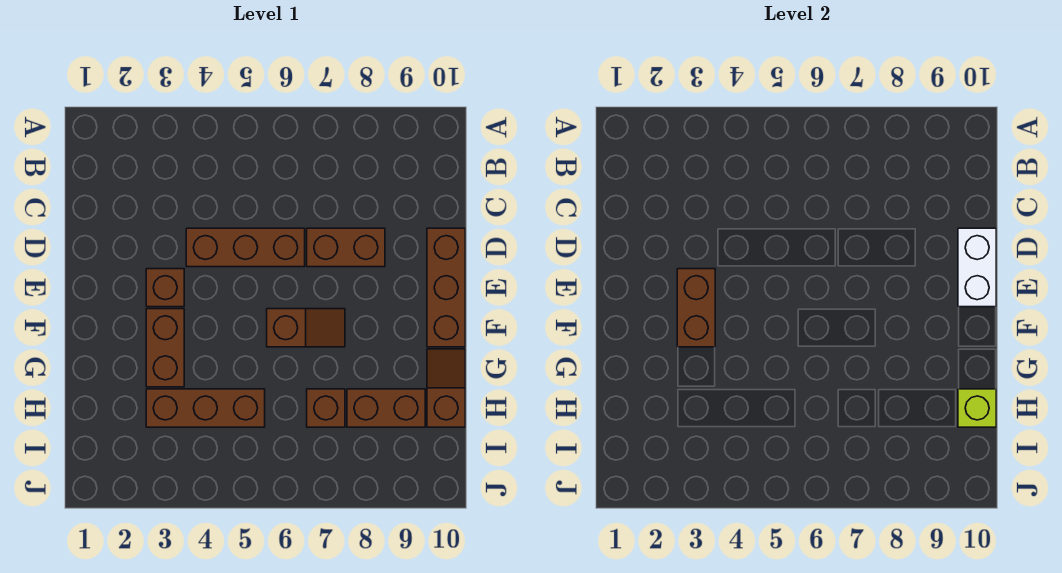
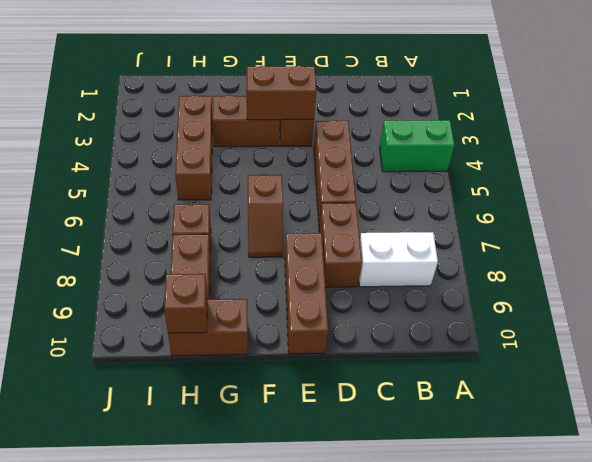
none -> green brick A4:B4 level 1
brown brick D10:F10 level 1 -> brown brick E8:E10 level 1
white brick D10:E10 level 2 -> white brick B8:C8 level 1
brown slope G10:H10 level 1 top H -> brown brick G10:H10 level 1
lime brick H10 level 2 -> brown brick H10 level 2

